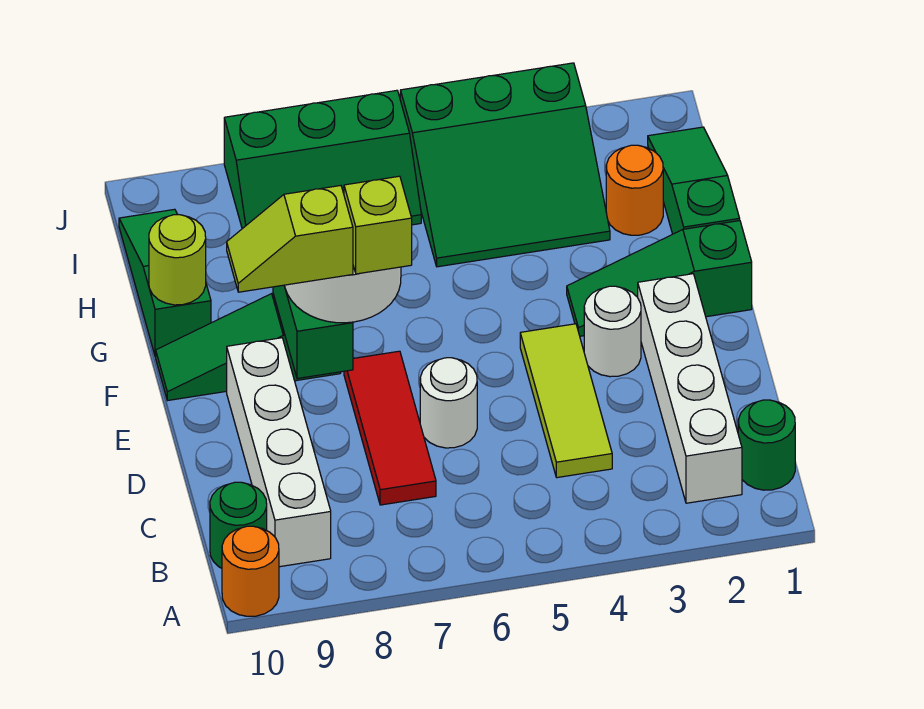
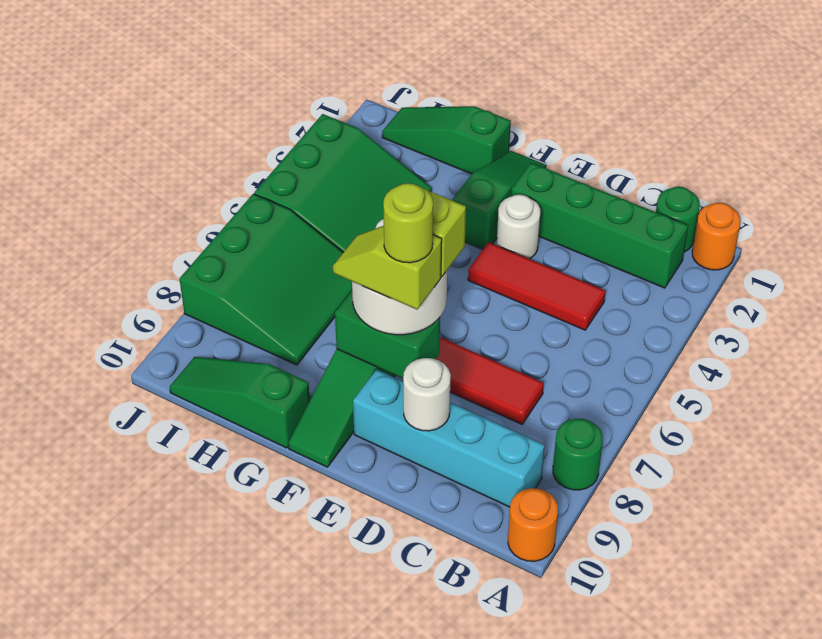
white brick B2:E2 level 1 -> green brick B2:E2 level 1
white brick B9:E9 level 1 -> cyan brick B9:E9 level 1
green round brick B10 level 1 -> green round brick A8 level 1
lime tile C4:E4 level 1 -> red tile C4:E4 level 1
white round brick D6 level 1 -> white round brick D9 level 2
lime slope E8:E9 level 4 top 8 -> lime slope E8:F8 level 4 top E
green slope F1:F3 level 1 top 1 -> green slope F1:F3 level 1 top 3
lime round brick G10 level 2 -> lime round brick E8 level 5
orange round brick H2 level 1 -> orange round brick A1 level 1
green slope I6:J8 level 1 top J -> green slope H6:J8 level 1 top J

